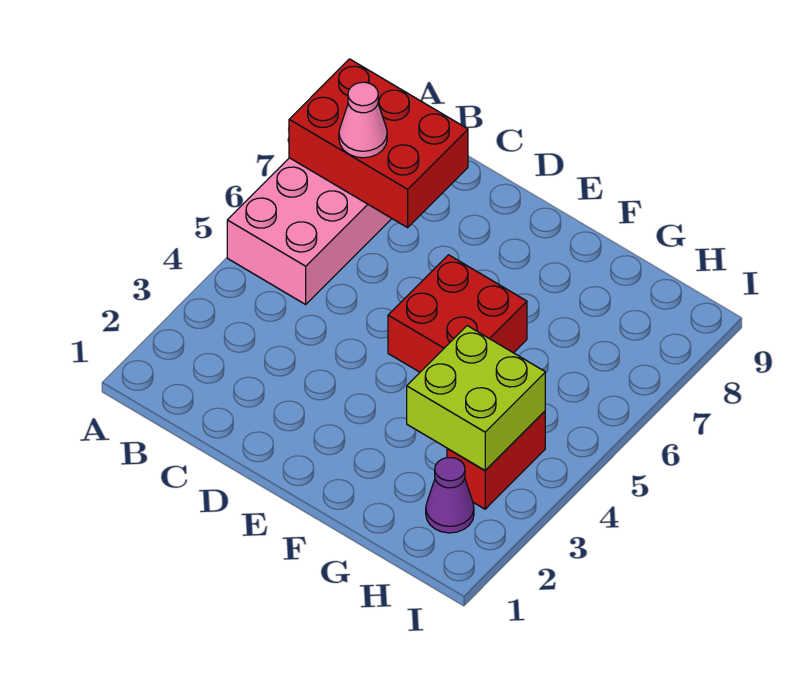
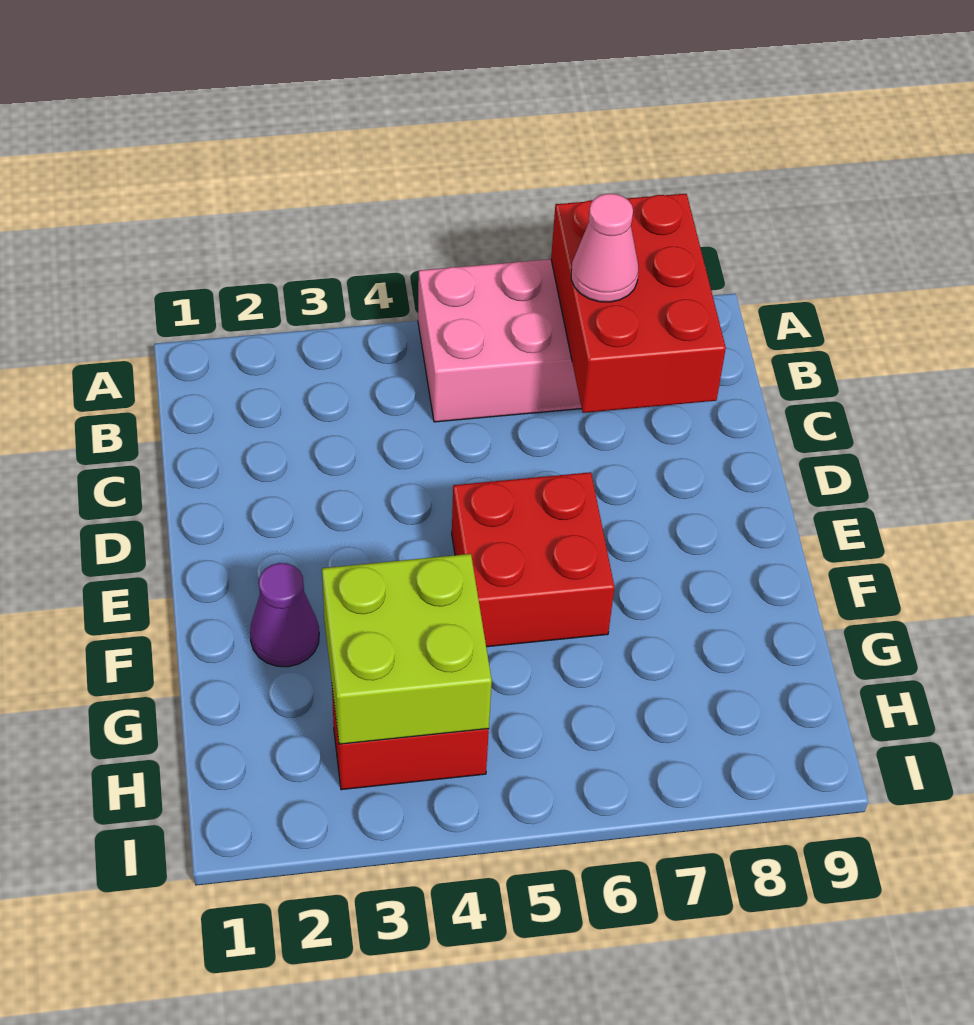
purple cone H2 level 1 -> purple cone F2 level 1

